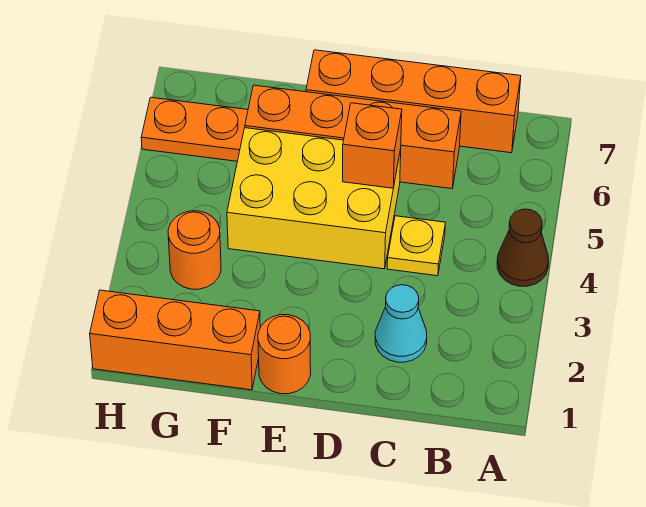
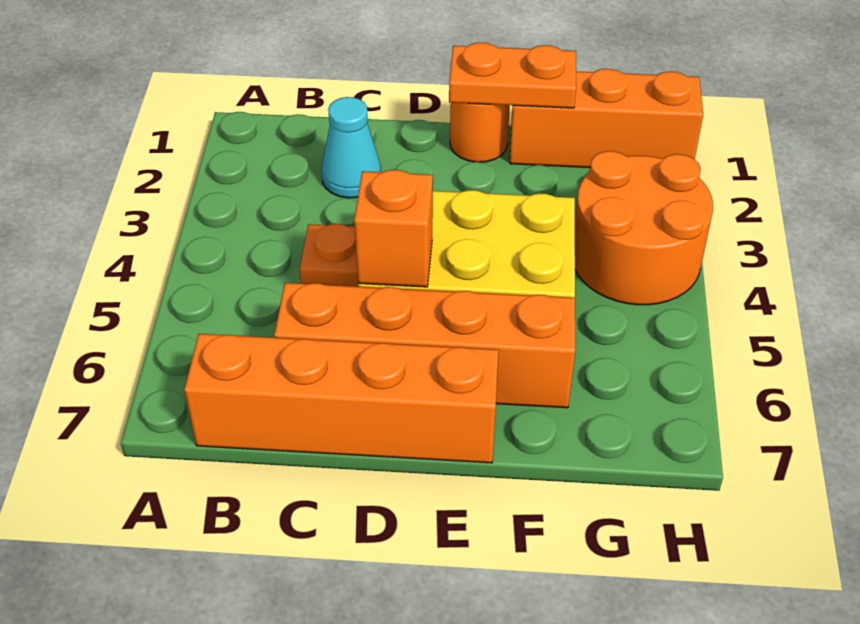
brown cone A4 level 1 -> none
yellow plate C4 level 1 -> orange plate C4 level 1
orange round brick G3 level 1 -> orange round brick G3:H4 level 1
orange plate G6:H6 level 1 -> orange plate E1:F1 level 2

